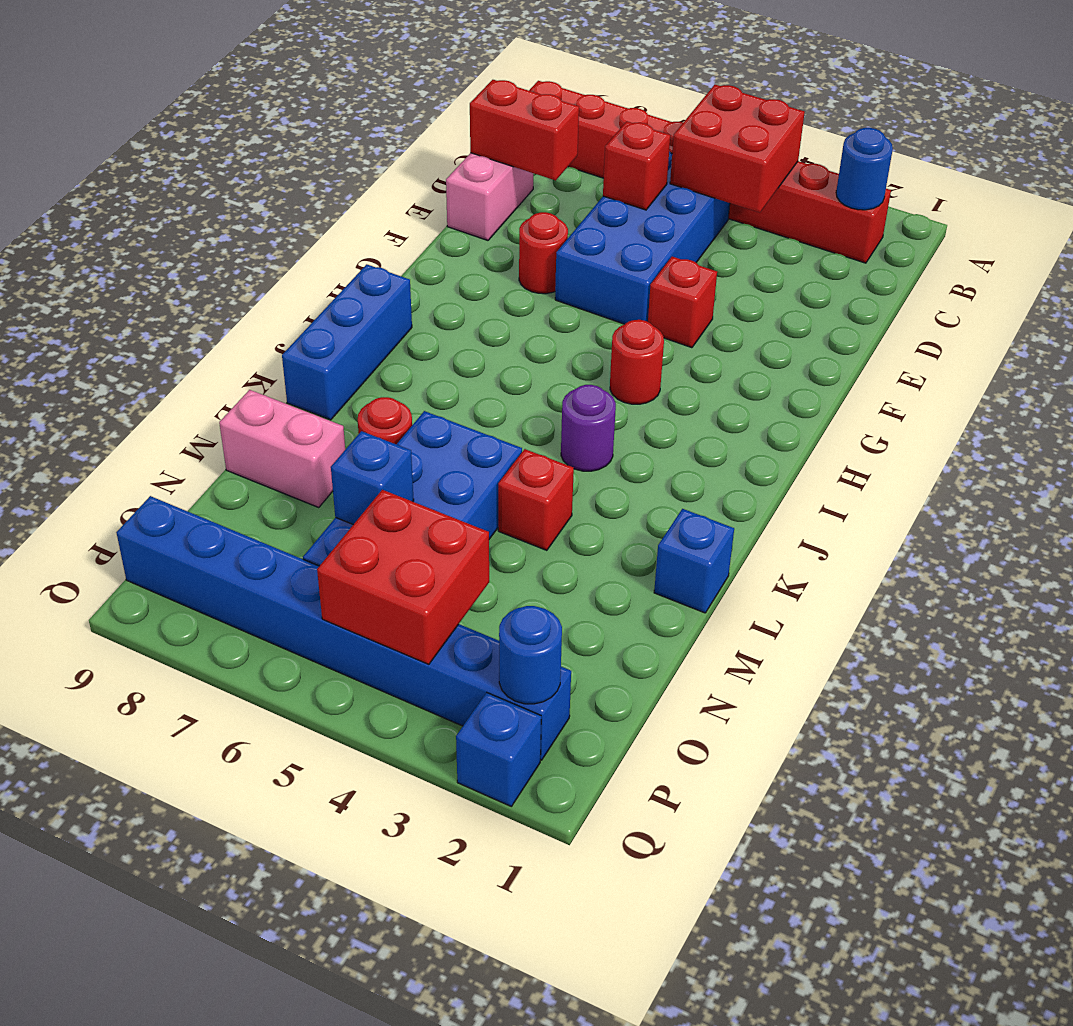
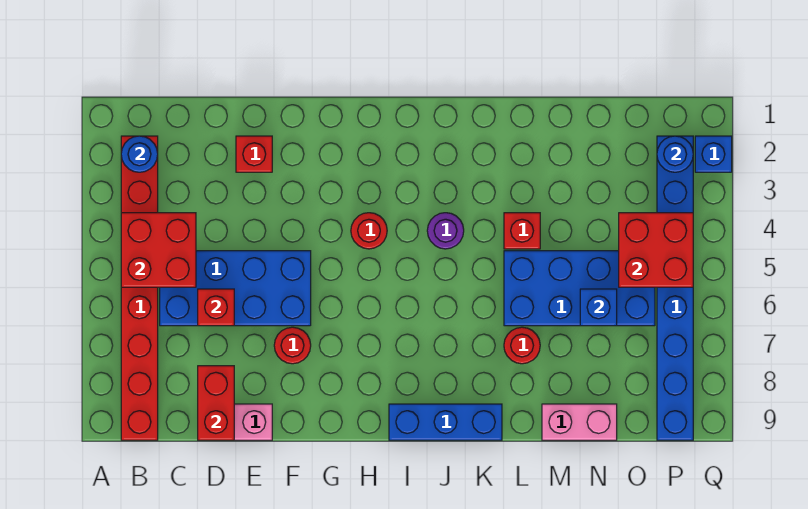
red brick F4 level 1 -> red brick E2 level 1
blue brick L1 level 1 -> none
pink brick M8:M9 level 1 -> pink brick M9:N9 level 1

